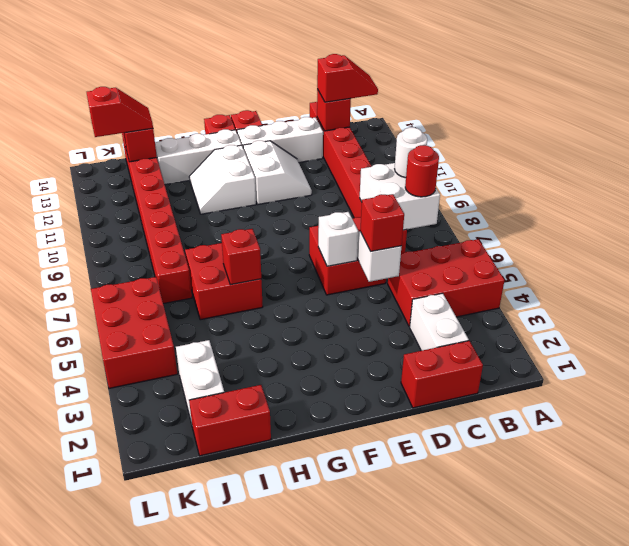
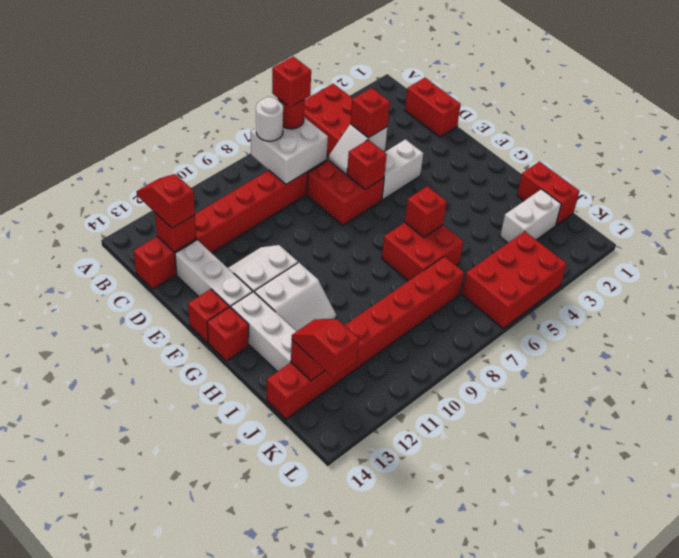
none -> red brick B7 level 4
white brick C2:C3 level 1 -> white brick E4:E5 level 1
white brick E6 level 2 -> red brick E6 level 2

